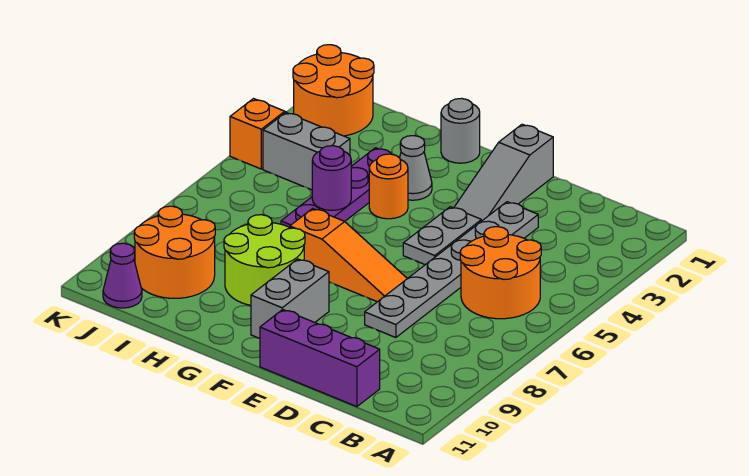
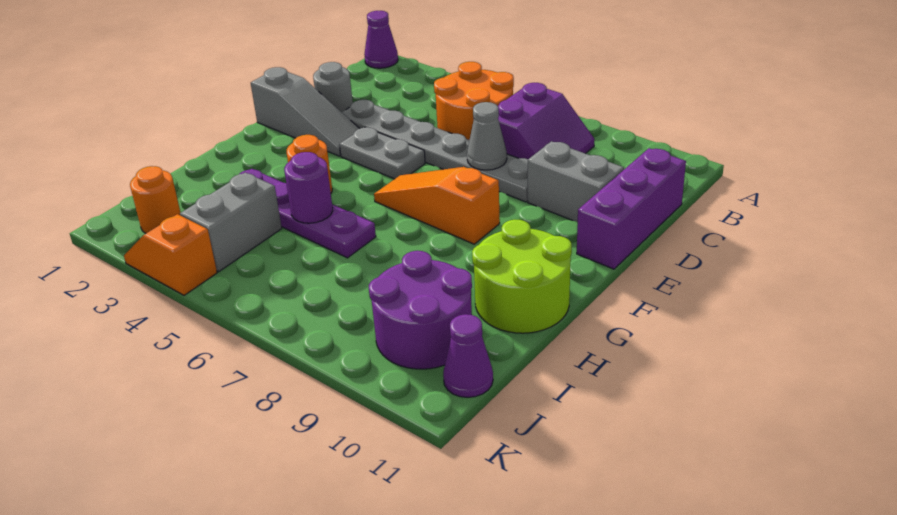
none -> purple cone A1 level 1
none -> purple slope B7:C8 level 1 top 7
orange slope E7:G7 level 1 top G -> orange slope F6:F8 level 1 top 8
grey brick F9:F10 level 1 -> grey brick D9:D10 level 1
grey round brick G1 level 1 -> grey round brick D2 level 1
grey cone G3 level 1 -> grey cone D7 level 2
lime round brick G8:H9 level 1 -> lime round brick G10:H11 level 1
orange round brick I9:J10 level 1 -> purple round brick I9:J10 level 1
orange round brick J1:K2 level 1 -> orange round brick J2 level 1

